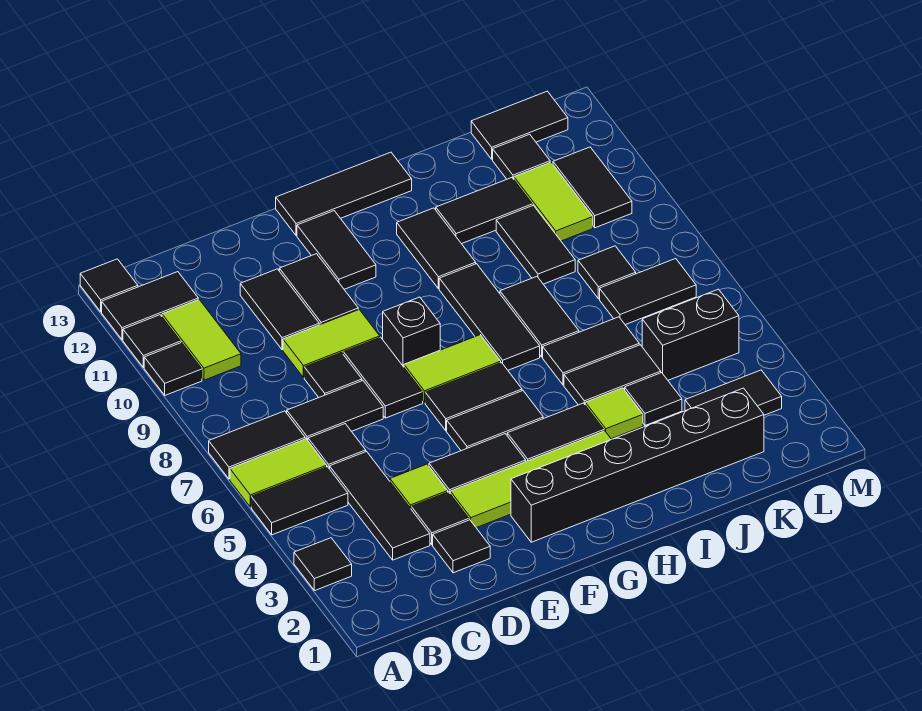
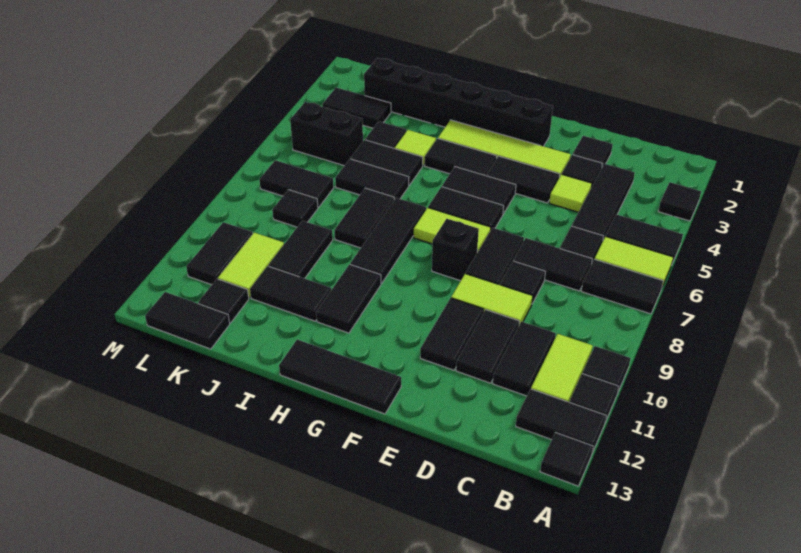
black tile F11:F12 level 1 -> black tile C10:C11 level 1

